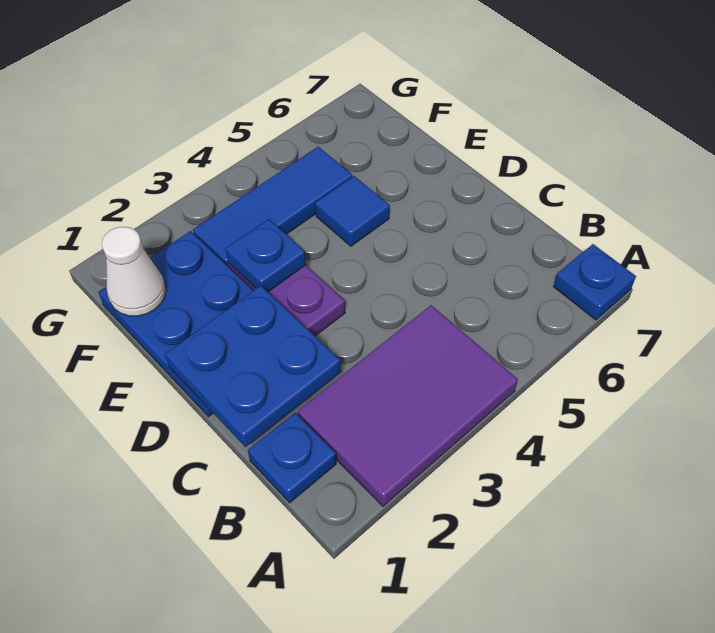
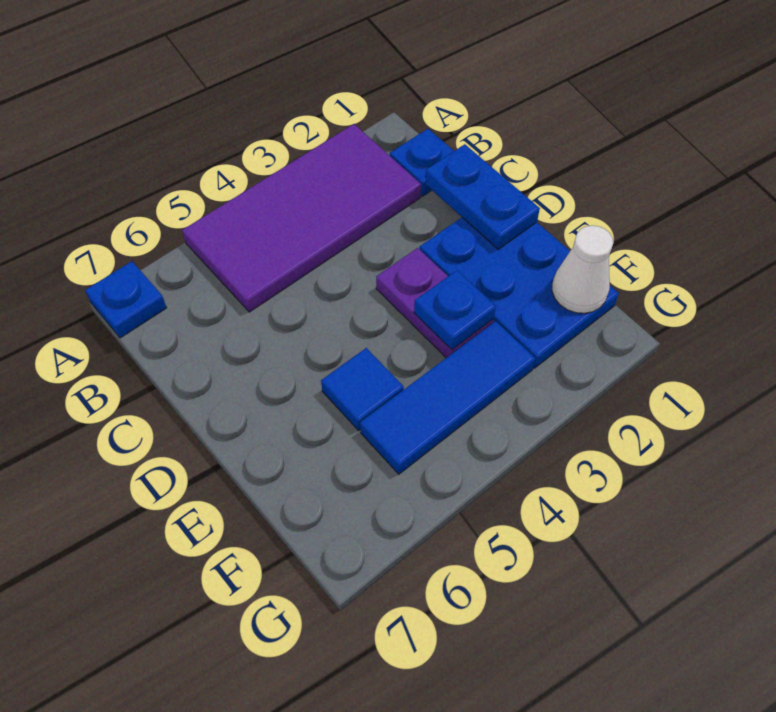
purple tile A2:B4 level 1 -> purple tile A2:B5 level 1
blue plate C1:D2 level 2 -> blue plate C1:D1 level 2

